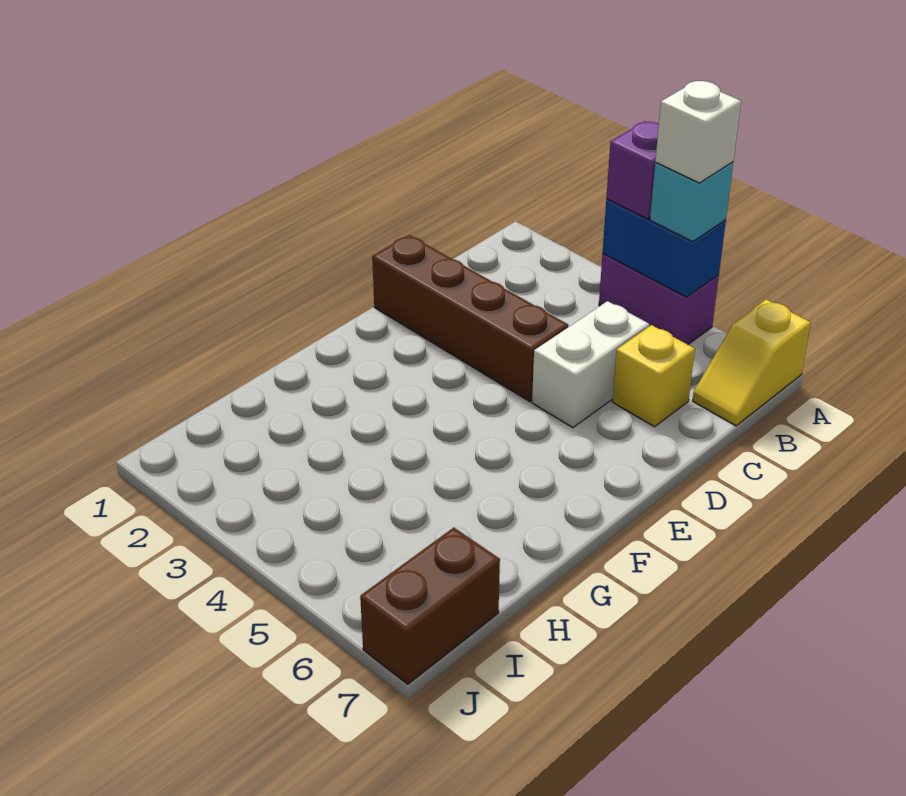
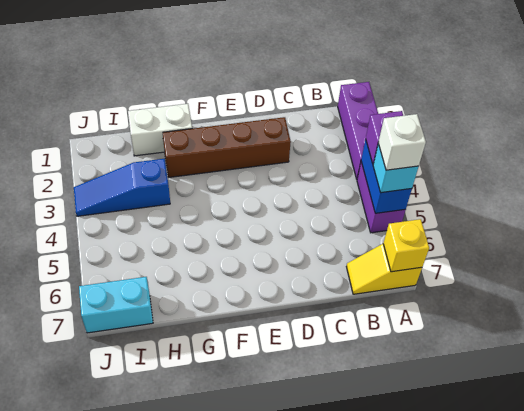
none -> purple brick A1:A3 level 1
white brick C5:D5 level 1 -> white brick G1:H1 level 1
yellow brick C6 level 1 -> yellow brick A7 level 2
brown brick D1:D4 level 1 -> brown brick D2:G2 level 1
none -> blue slope H3:J3 level 1 top H
brown brick I7:J7 level 1 -> cyan brick I7:J7 level 1

